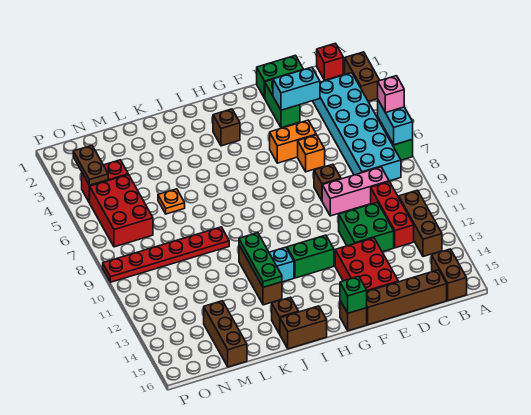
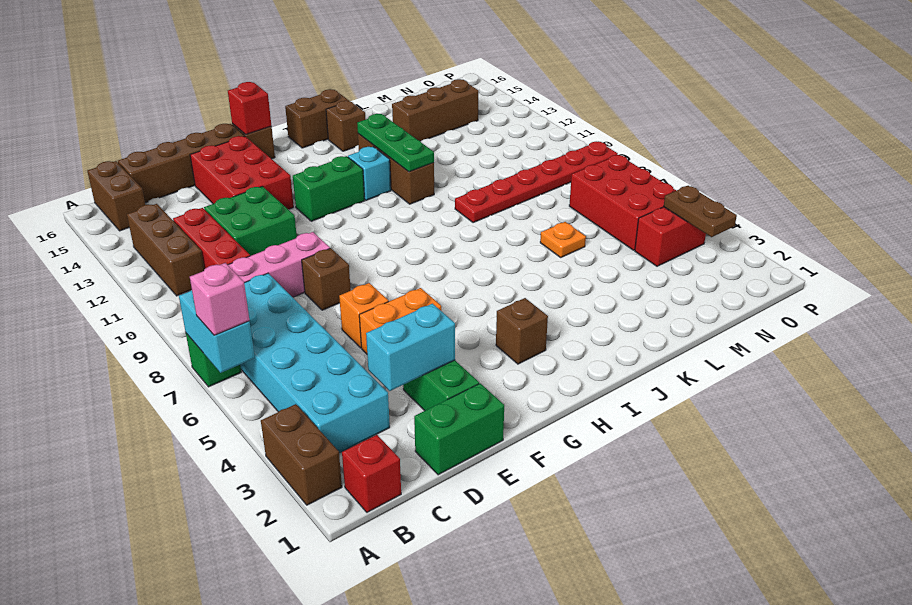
green brick G16 level 2 -> red brick G16 level 2
brown brick M14:M16 level 1 -> brown brick L14:N14 level 1

